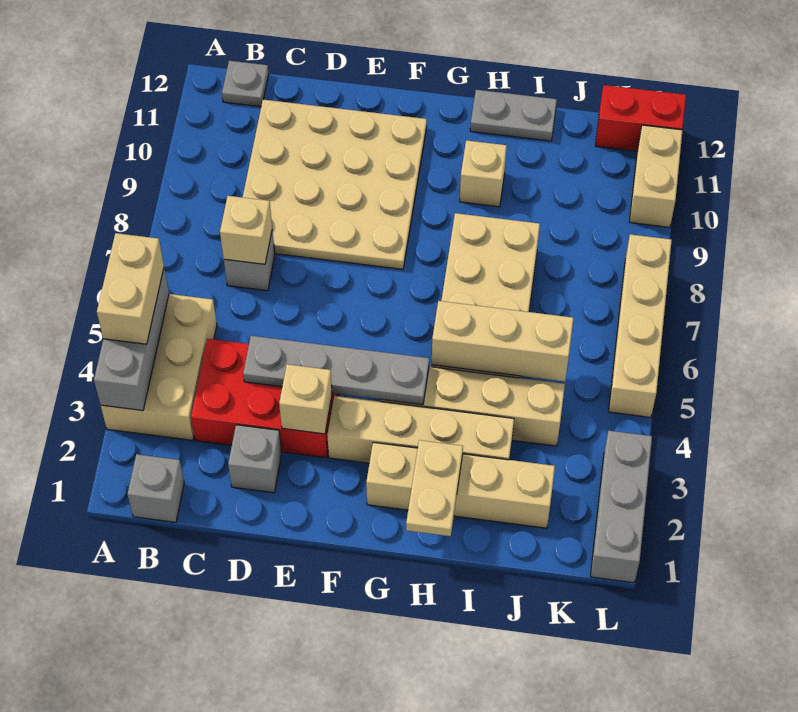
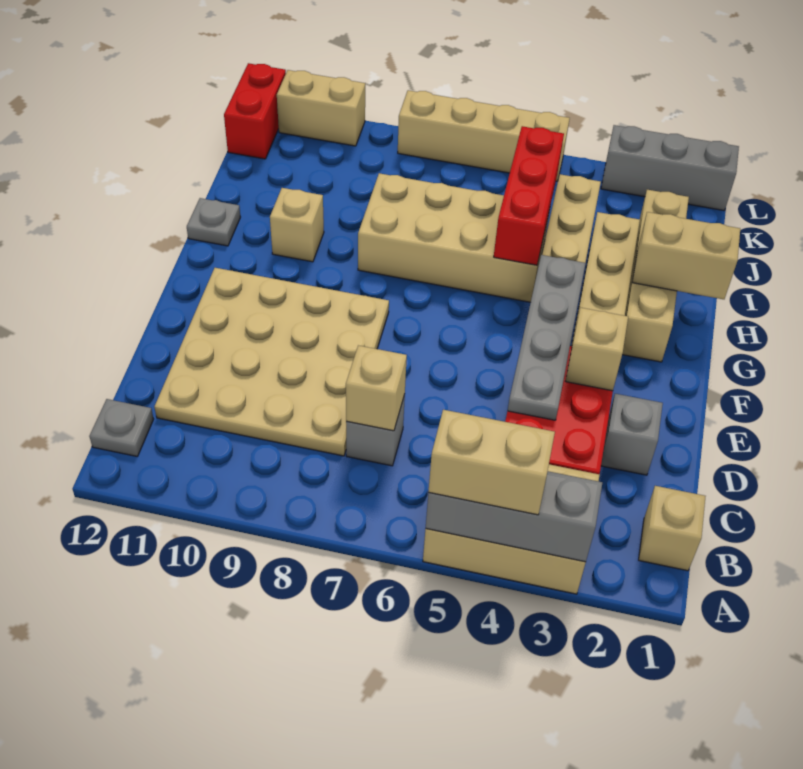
grey brick B1 level 1 -> tan brick B1 level 1
tan plate H1:H2 level 2 -> tan brick H1:H2 level 2
tan brick H5:J5 level 2 -> red brick H5:J5 level 2
grey plate H12:I12 level 1 -> grey plate H12 level 1

